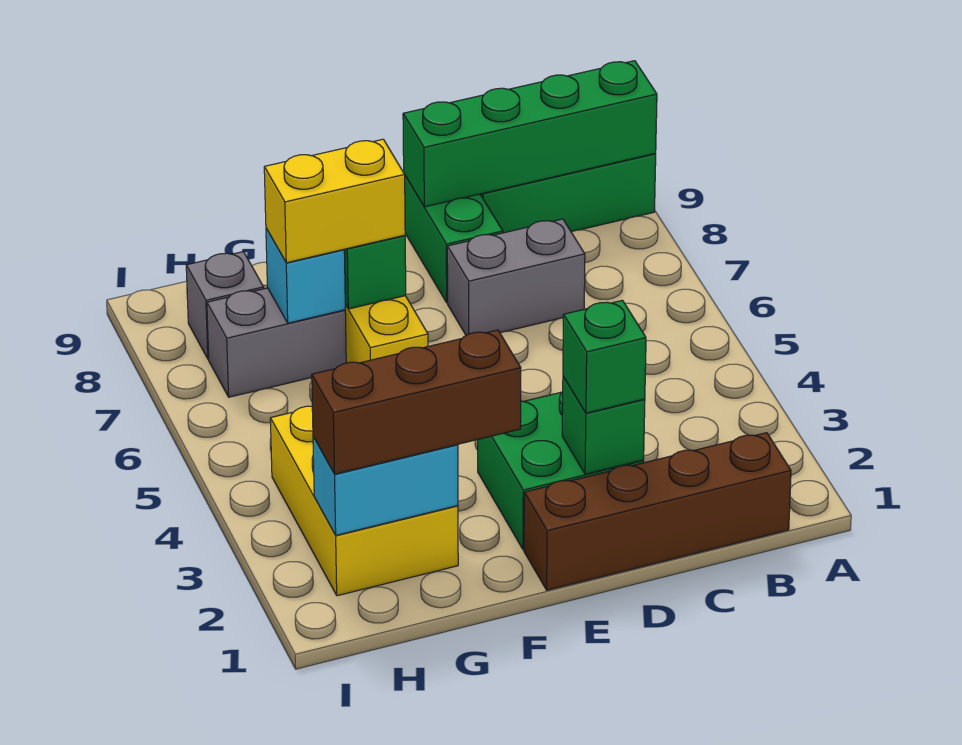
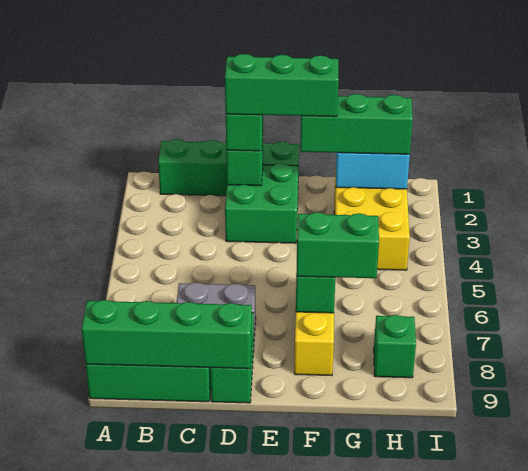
brown brick B1:E1 level 1 -> green brick B1:E1 level 1
none -> green brick D2:F2 level 4
brown brick F2:H2 level 3 -> green brick F2:H2 level 3
yellow brick F7:G7 level 3 -> green brick F7:G7 level 3
grey brick G7:H7 level 1 -> none
cyan brick G7 level 2 -> none
grey brick H8 level 1 -> green brick H8 level 1

